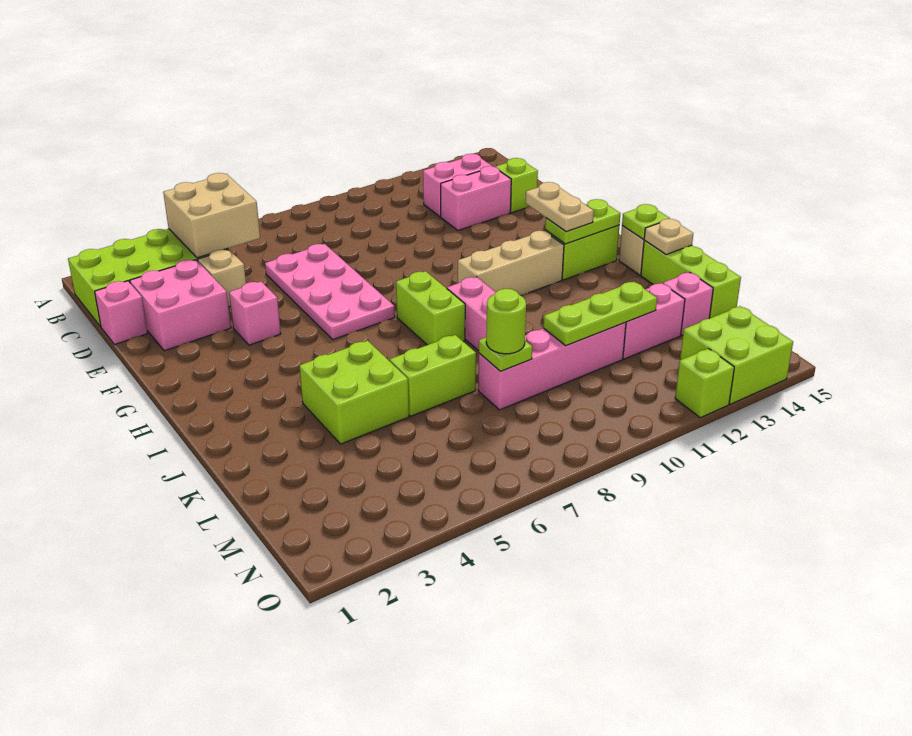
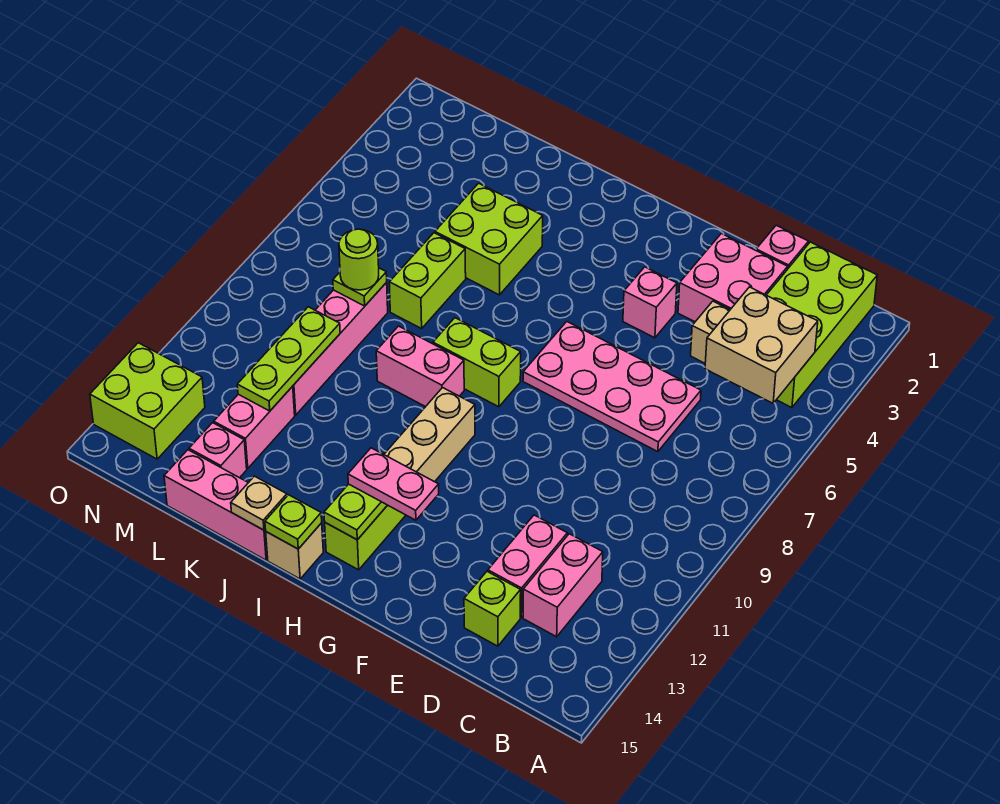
tan plate G13:H13 level 3 -> pink plate G13:H13 level 3
lime brick J15:L15 level 1 -> pink brick J15:L15 level 1
lime brick O12 level 1 -> none

